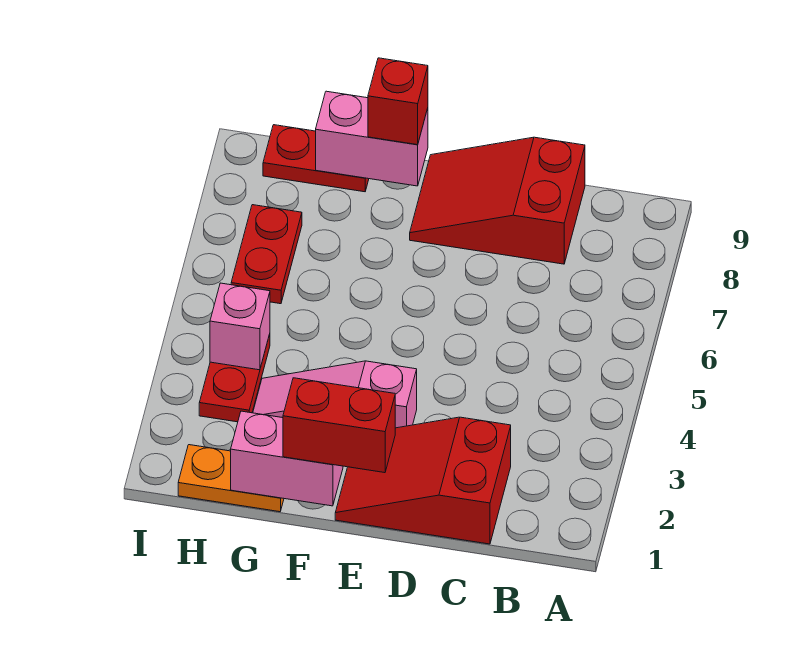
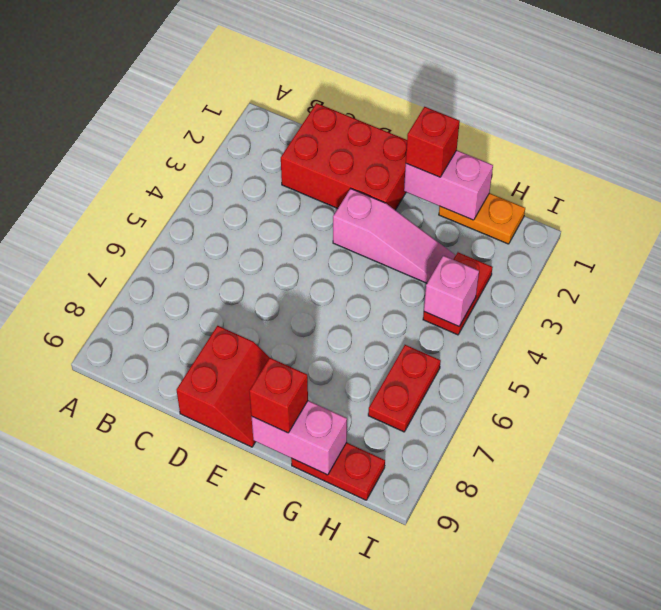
red slope C1:E2 level 1 top C -> red brick C1:E2 level 1
red slope C8:E9 level 1 top C -> red slope D8:E9 level 1 top D
red brick E1:F1 level 3 -> red brick F1 level 3

